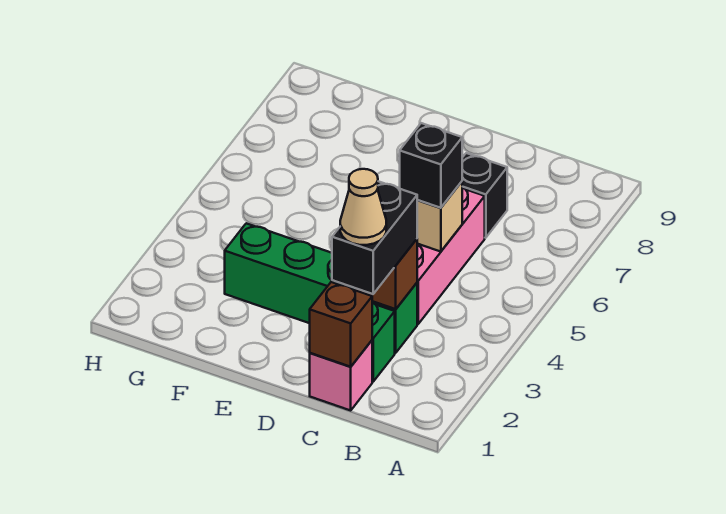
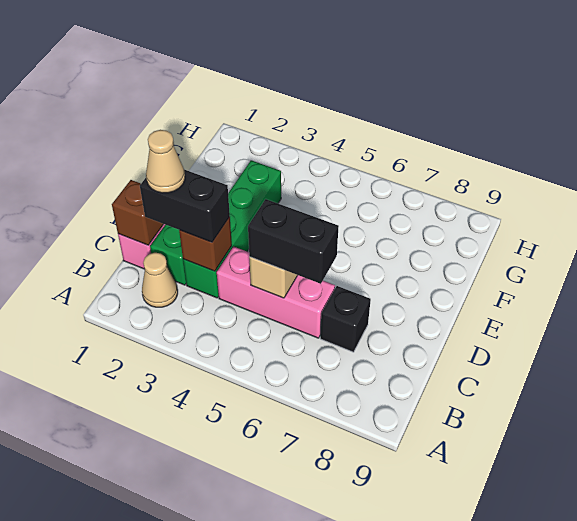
none -> tan cone B2 level 1
black brick C5 level 3 -> black brick C5:C6 level 3

